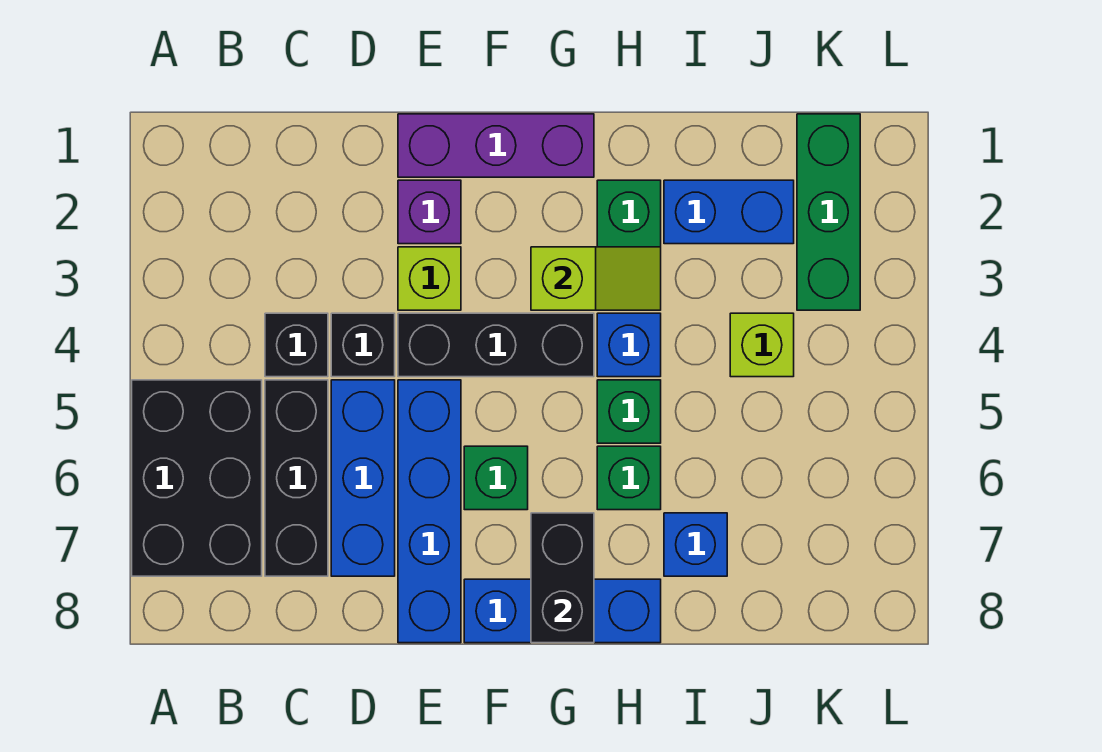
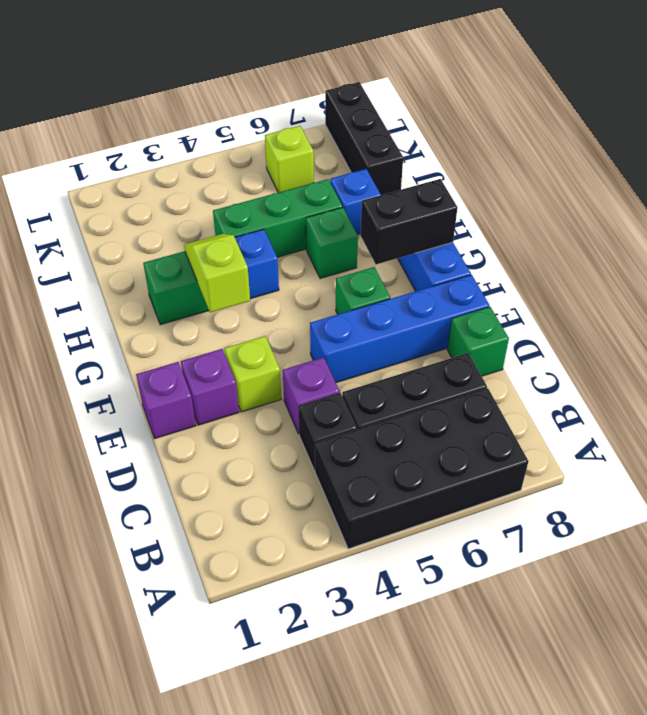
black brick A5:B7 level 1 -> black brick A4:B7 level 1
black brick D4 level 1 -> purple brick D4 level 1
blue brick D5:D7 level 1 -> none
purple brick E1:G1 level 1 -> purple brick E1 level 1
black brick E4:G4 level 1 -> black brick J8:L8 level 1
green brick H5 level 1 -> green brick D8 level 1
blue brick I2:J2 level 1 -> none
lime brick J4 level 1 -> lime brick K6 level 1
green brick K1:K3 level 1 -> green brick I4:I6 level 1

